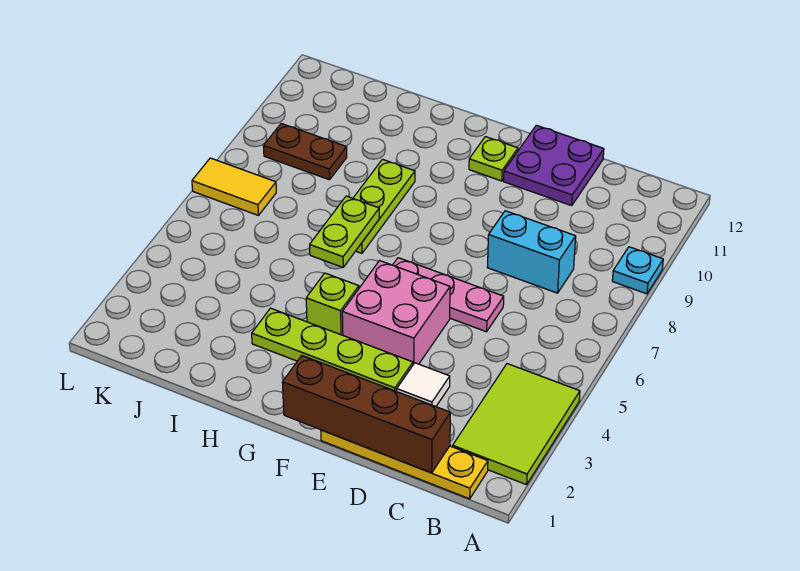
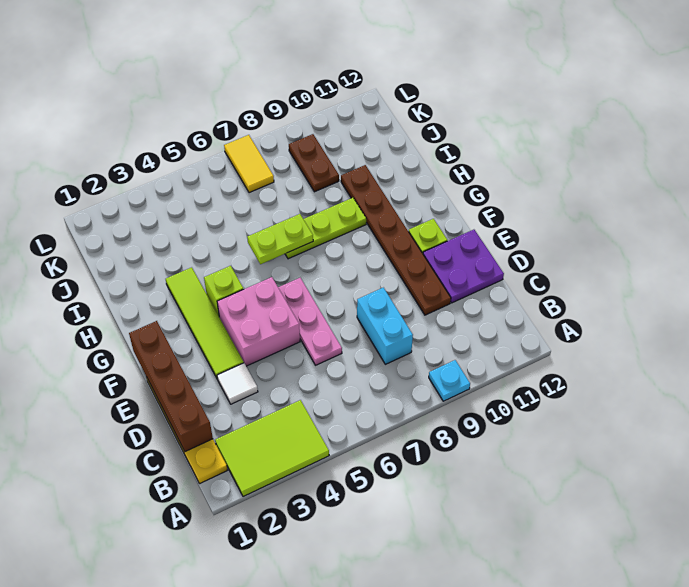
none -> brown plate D10:I10 level 1
lime plate E3:H3 level 1 -> lime tile E3:H3 level 1

